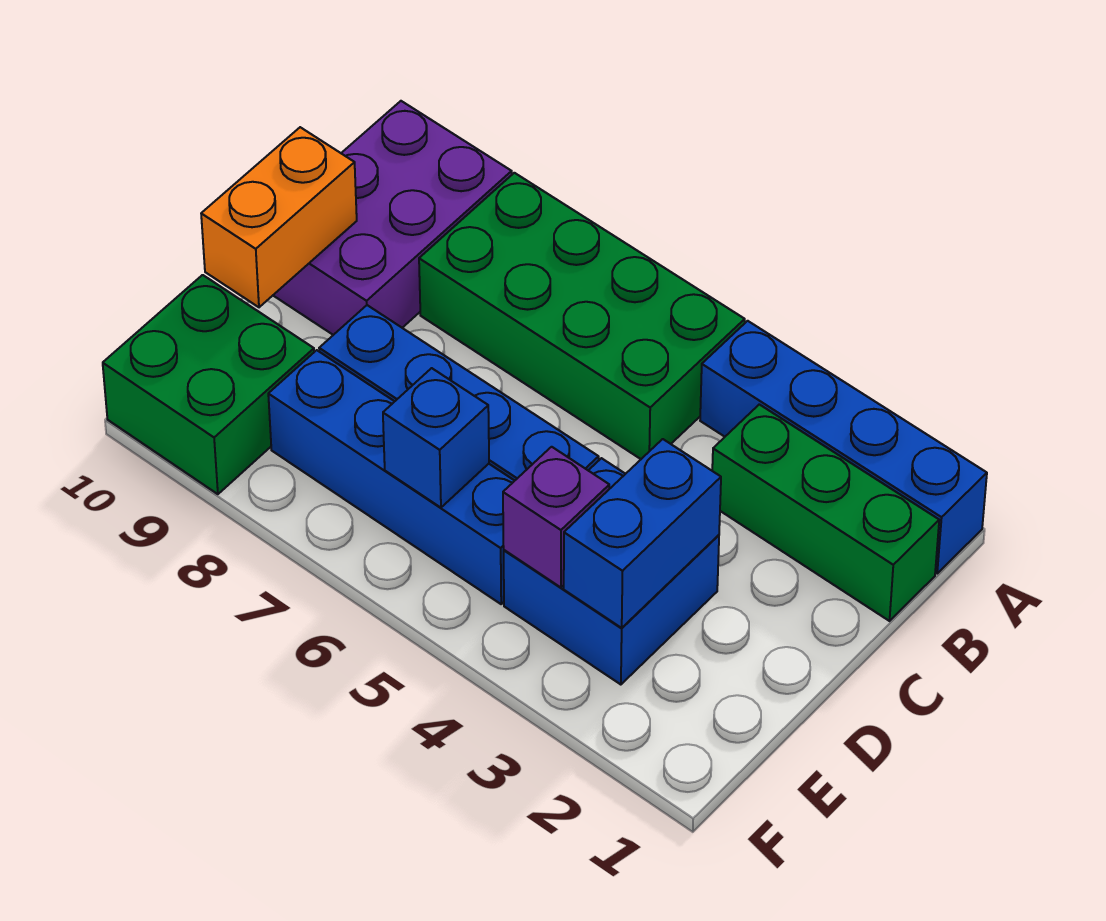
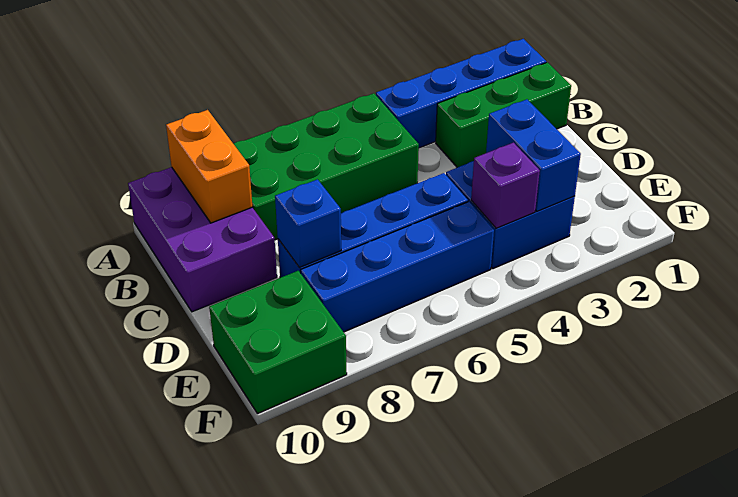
orange brick C10:D10 level 2 -> orange brick A9:B9 level 2
blue brick E6 level 2 -> blue brick D8 level 2

